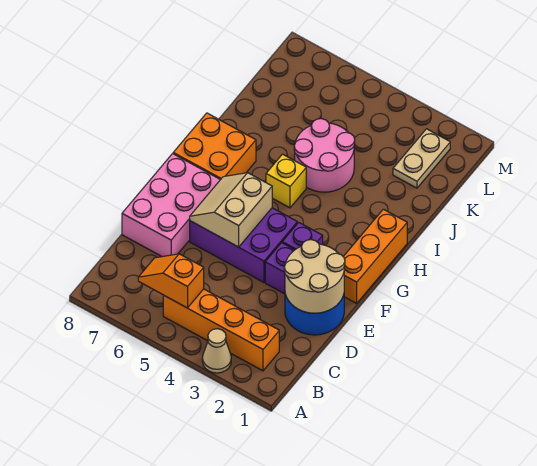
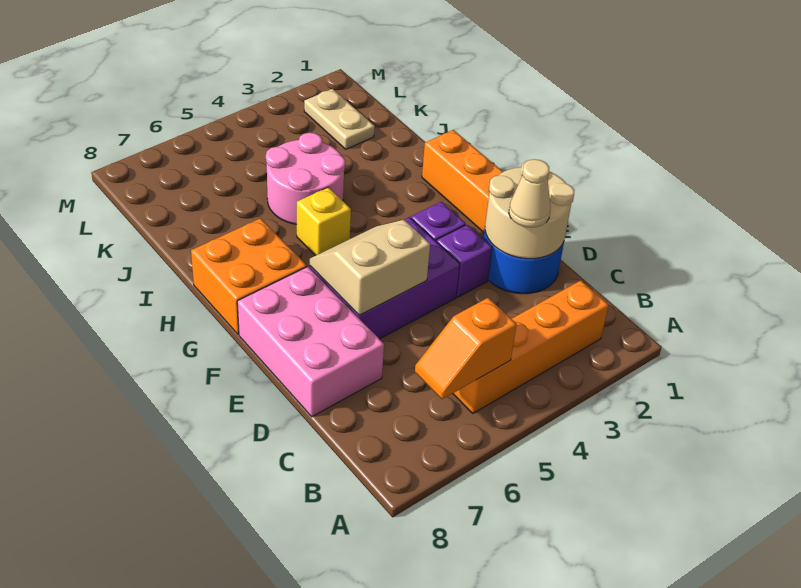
tan cone A3 level 1 -> tan cone D2 level 3
tan slope E5:F6 level 2 top 5 -> tan slope E5:F6 level 2 top E

